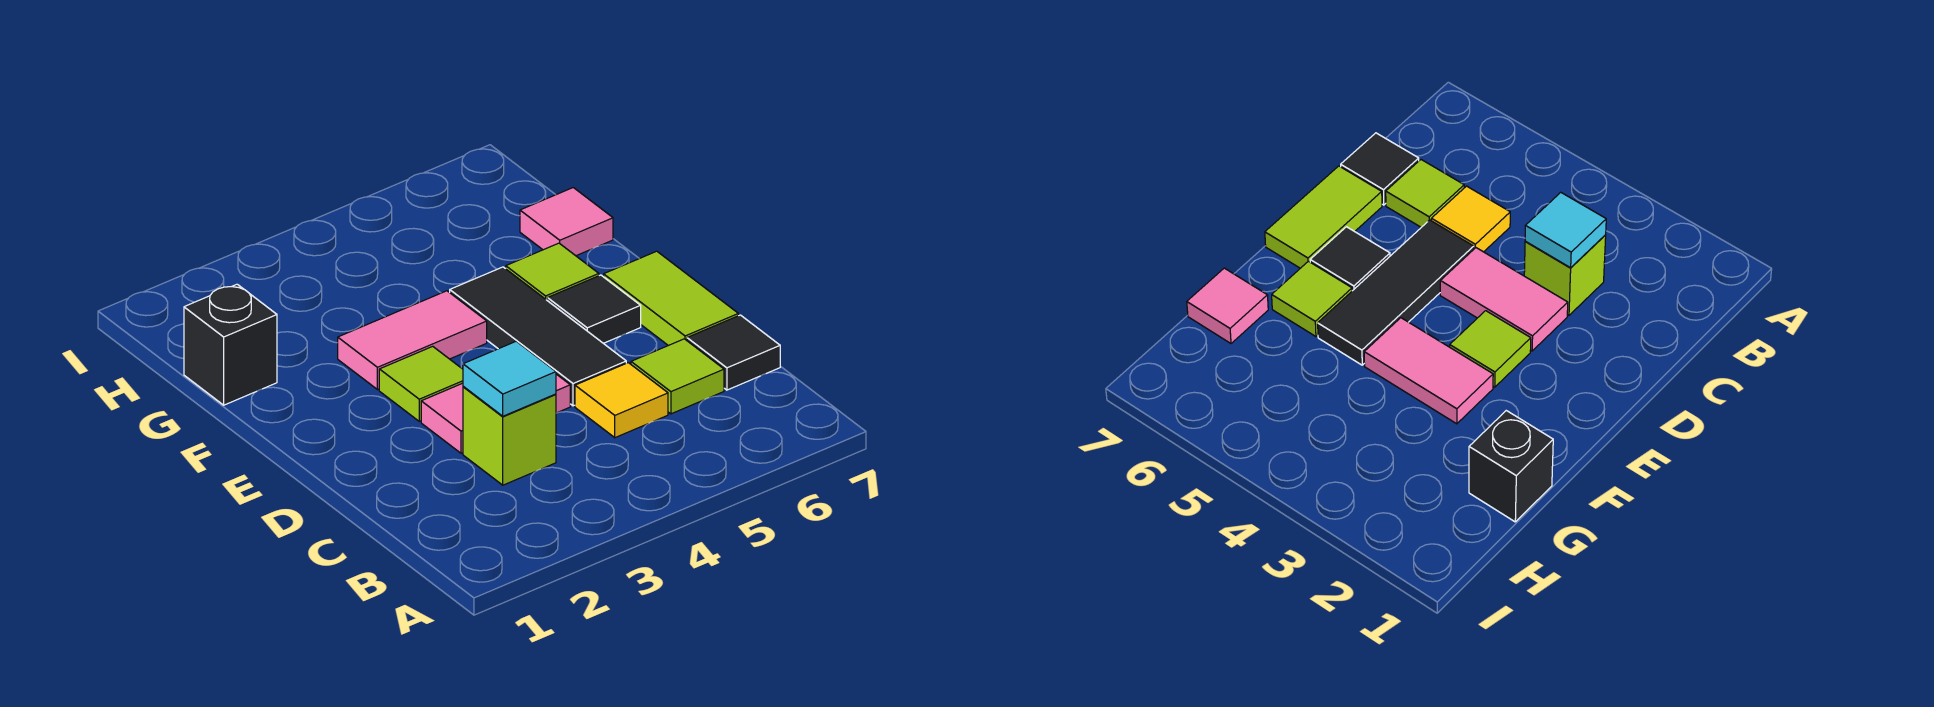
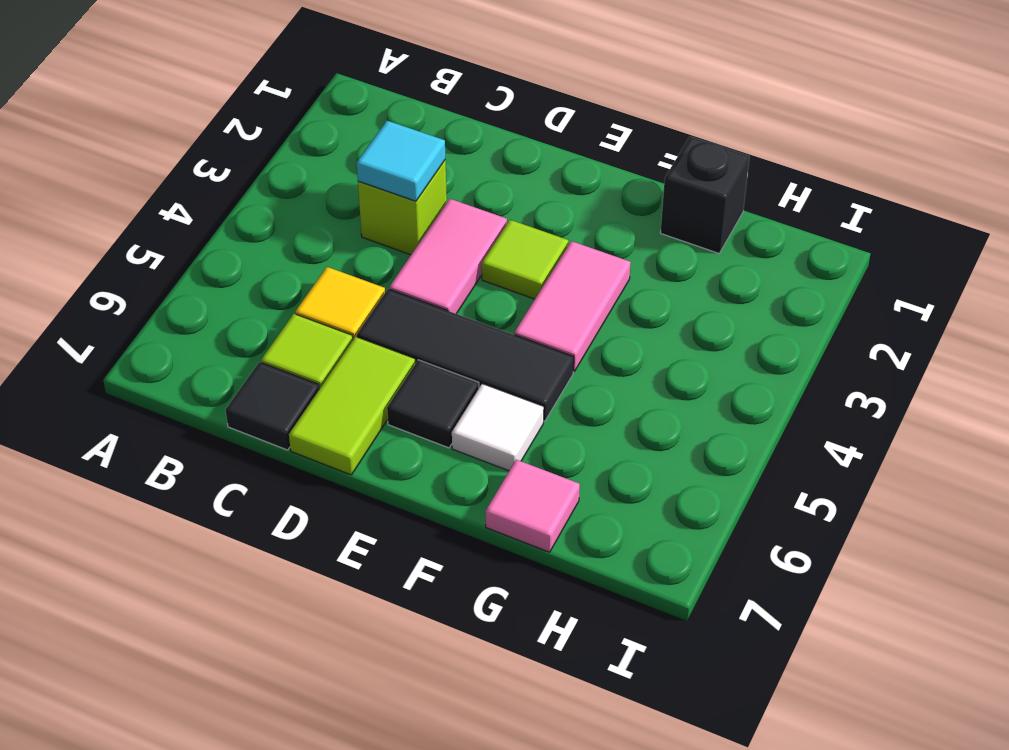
lime tile D7:E7 level 1 -> lime tile D6:D7 level 1
lime tile F6 level 1 -> white tile F6 level 1

